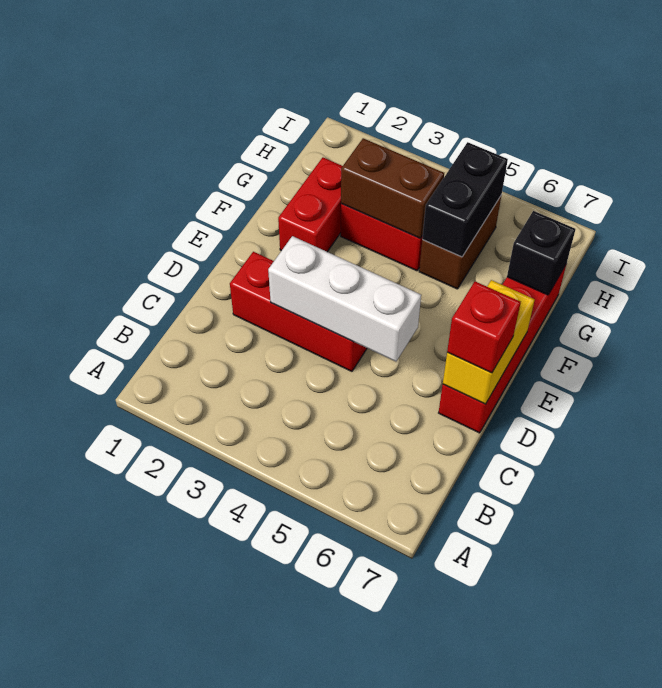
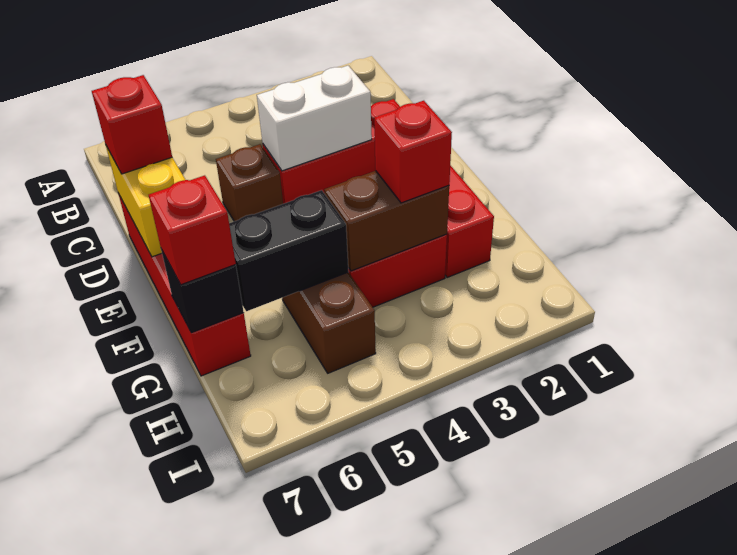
white brick D3:D5 level 2 -> white brick D3:D4 level 2
none -> brown brick D5 level 1
none -> red brick G3 level 3
black brick G5:H5 level 2 -> black brick G5:G6 level 2
none -> red brick G7 level 3

